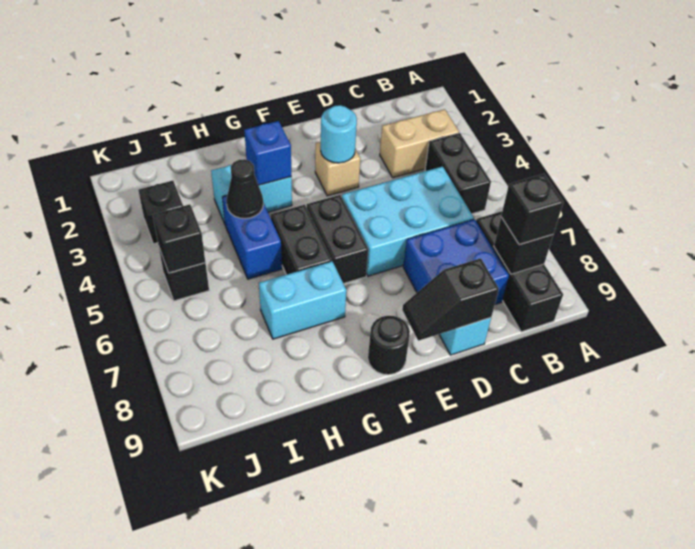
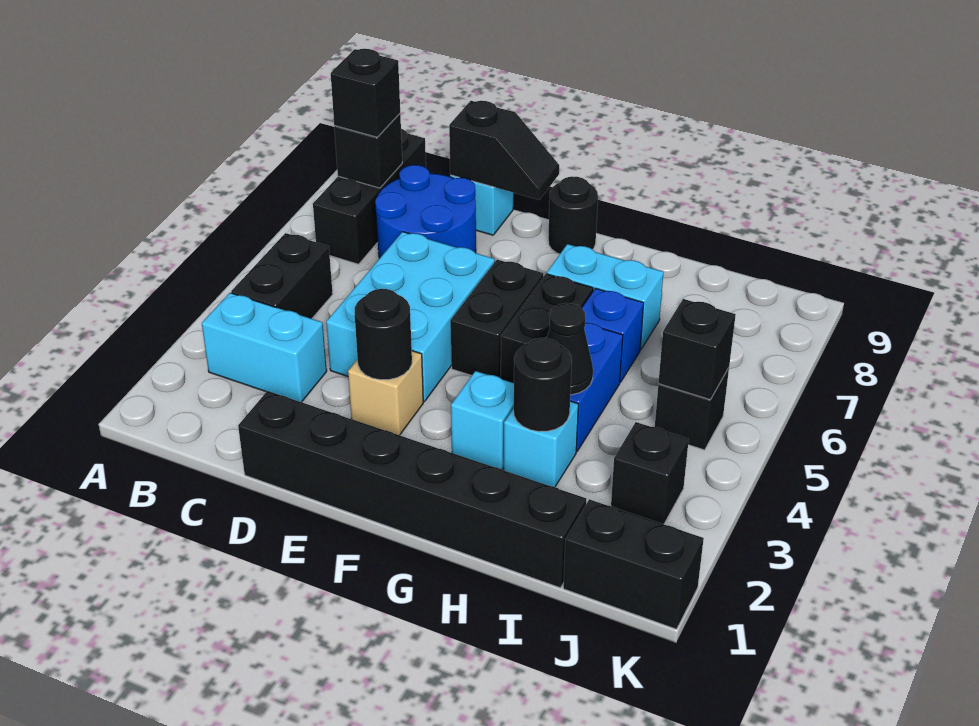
tan brick B3:C3 level 1 -> cyan brick B3:C3 level 1
cyan brick C5:E6 level 1 -> cyan brick D4:E6 level 1
blue brick C7:D8 level 1 -> blue round brick C7:D8 level 1
none -> black brick D1:I1 level 1
cyan round brick E3 level 2 -> black round brick E3 level 2
blue brick G3 level 2 -> blue brick H6 level 1
none -> black round brick H3 level 2
none -> black brick J1:K1 level 1

